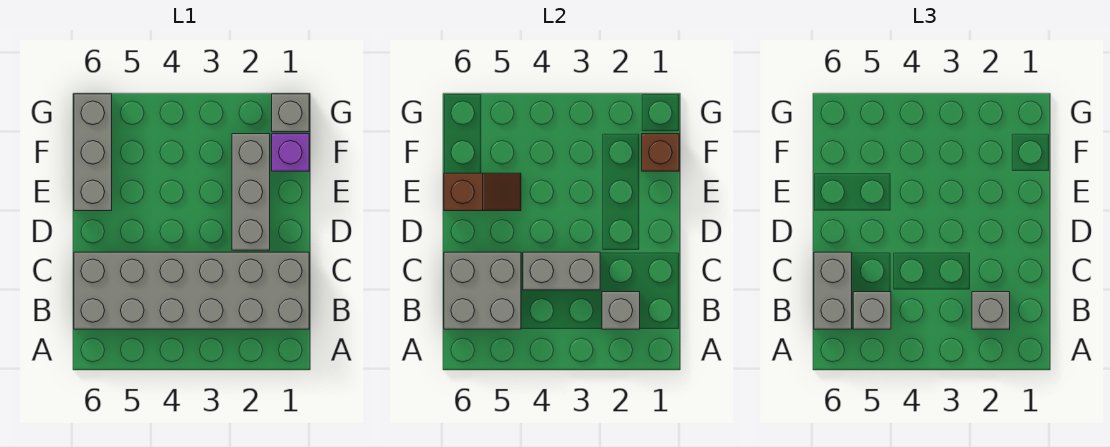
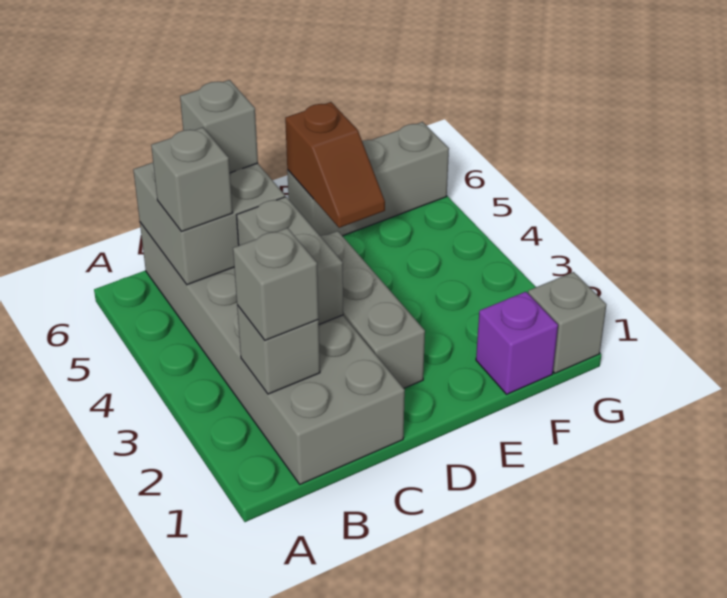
grey brick B6:C6 level 3 -> grey brick C6 level 3
grey brick D2:F2 level 1 -> grey brick D2:D4 level 1
brown brick F1 level 2 -> none

